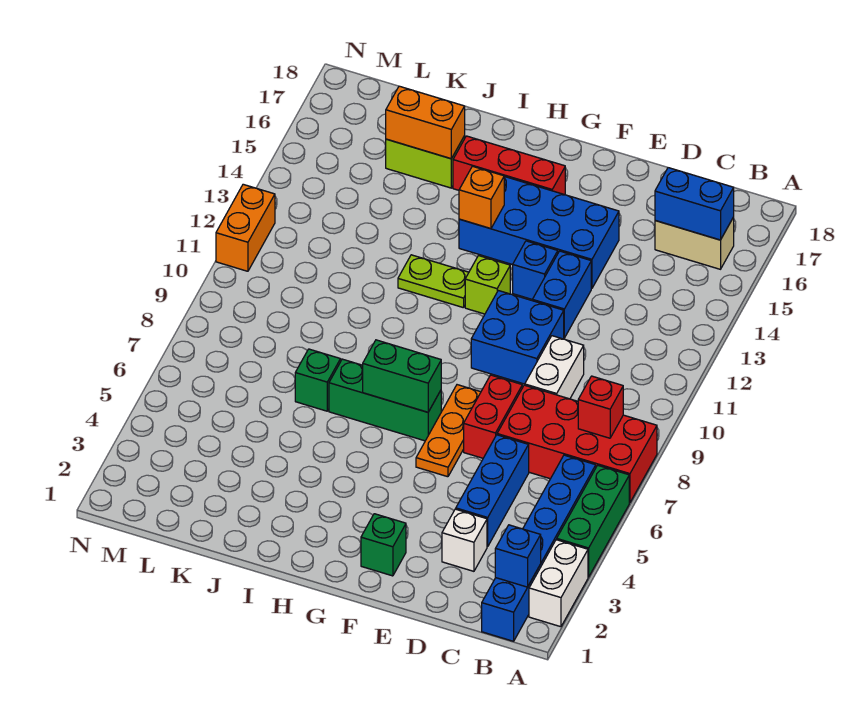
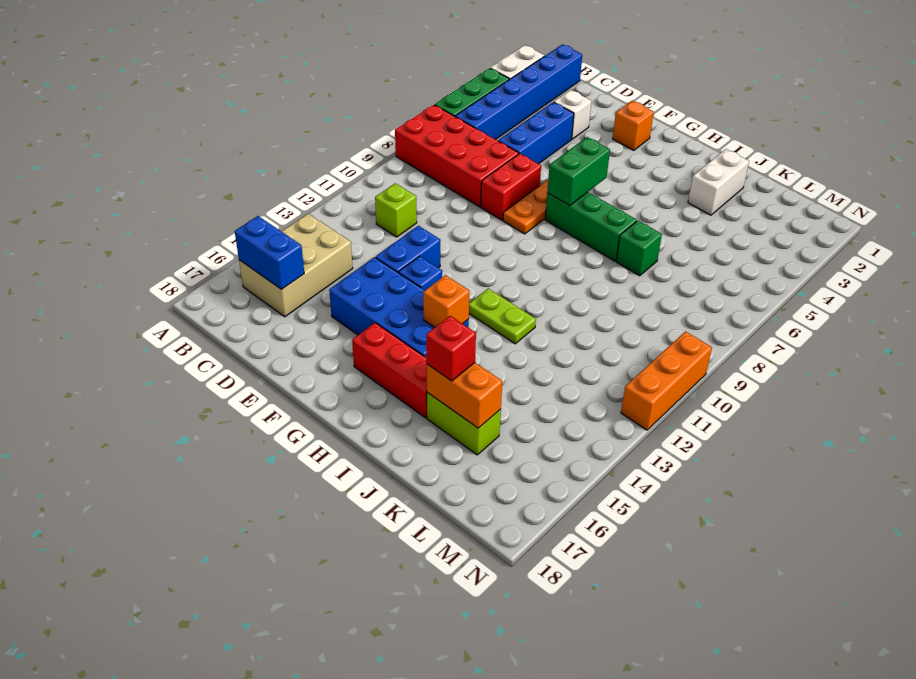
blue brick B2 level 2 -> none
red brick B8 level 2 -> red brick J16 level 3
tan brick B16:C16 level 1 -> tan brick B14:C16 level 1
white brick D9:D10 level 1 -> white brick J2:J3 level 1
blue brick E10:F11 level 1 -> none
green brick F2 level 1 -> orange brick F2 level 1
green brick G7:H7 level 2 -> green brick G6:G7 level 2
lime brick G12 level 1 -> lime brick C11 level 1
orange brick N11:N12 level 1 -> orange brick N10:N12 level 1

